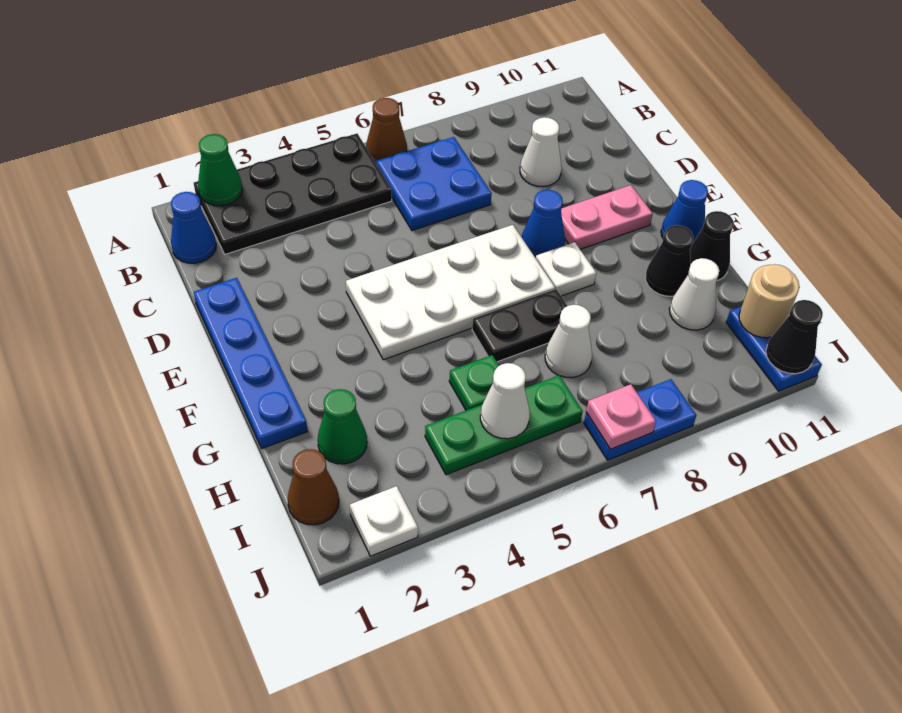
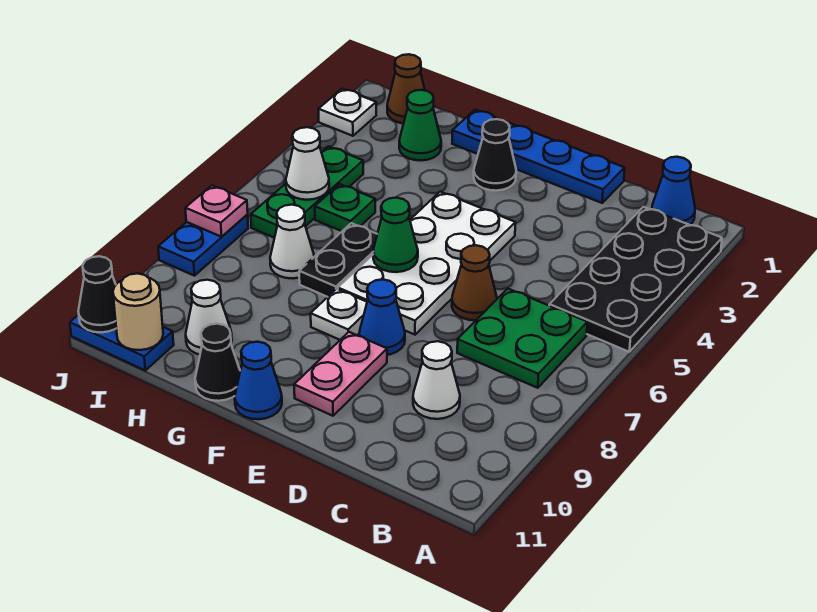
green cone A2 level 2 -> green cone F6 level 2
brown cone A6 level 1 -> brown cone D6 level 1
blue plate B6:C7 level 1 -> green plate B6:C7 level 1
black cone G10 level 1 -> black cone F2 level 1

